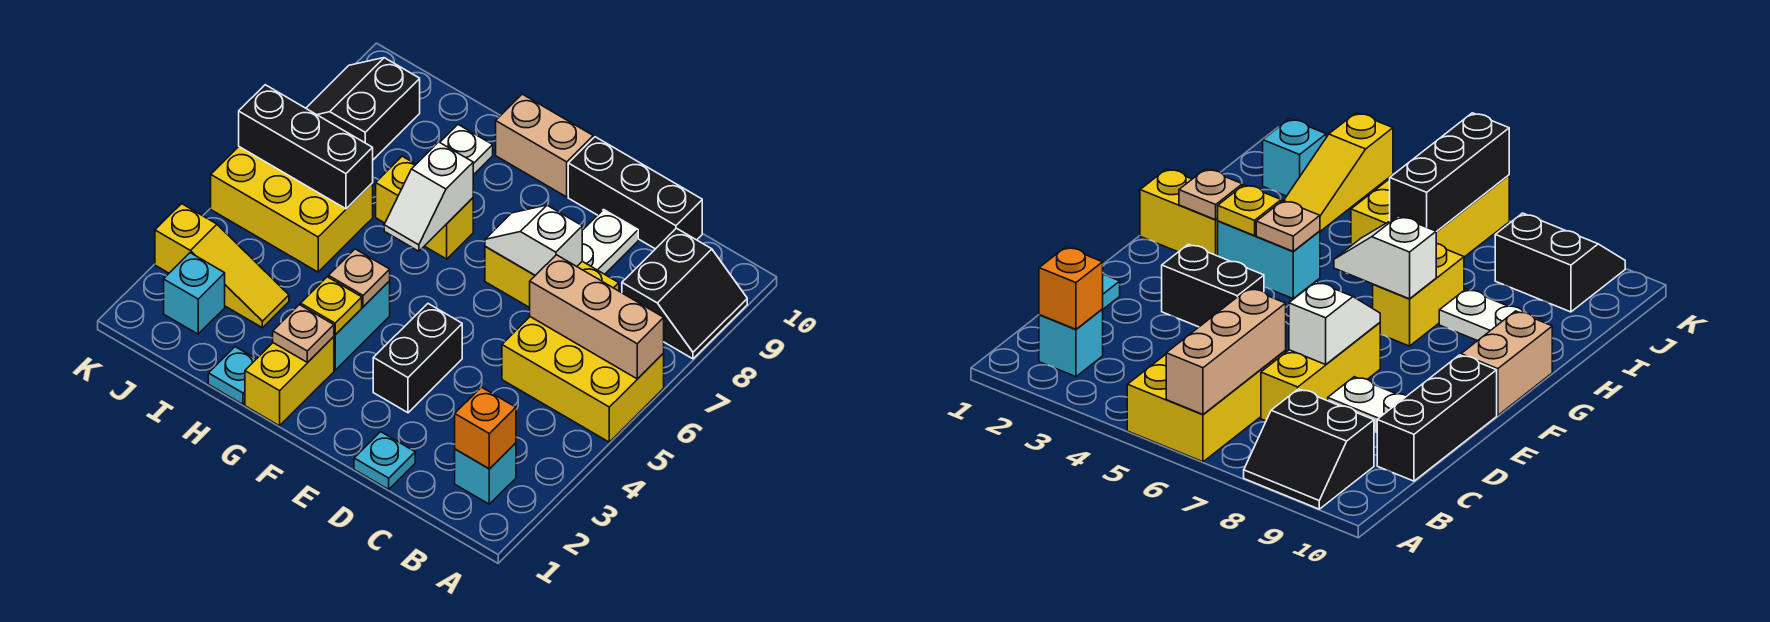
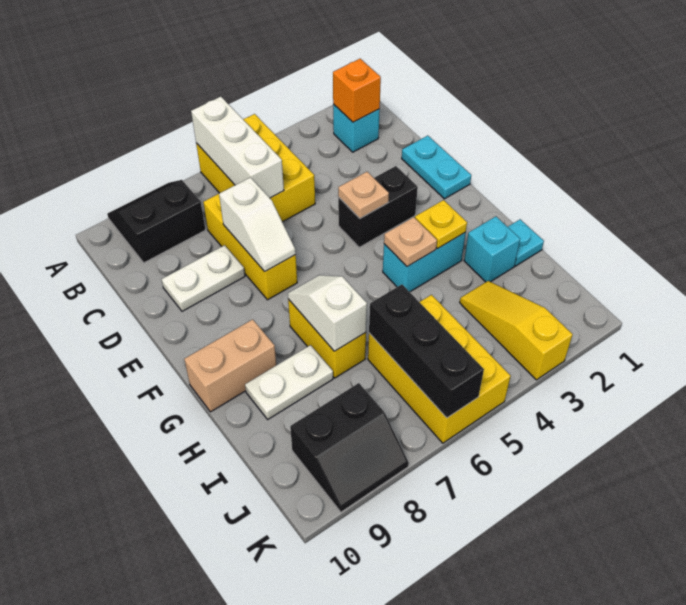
tan brick A6:C6 level 2 -> white brick A6:C6 level 2
black brick C10:E10 level 1 -> none
cyan plate D1 level 1 -> cyan plate D1:E1 level 1
tan brick F10:G10 level 1 -> tan brick G9:G10 level 1
yellow brick G1:G2 level 1 -> none
tan plate G2 level 2 -> tan plate E4 level 2
white slope G6:G7 level 2 top 7 -> white slope G7:H7 level 2 top H
cyan brick J2 level 1 -> cyan brick H2 level 1

